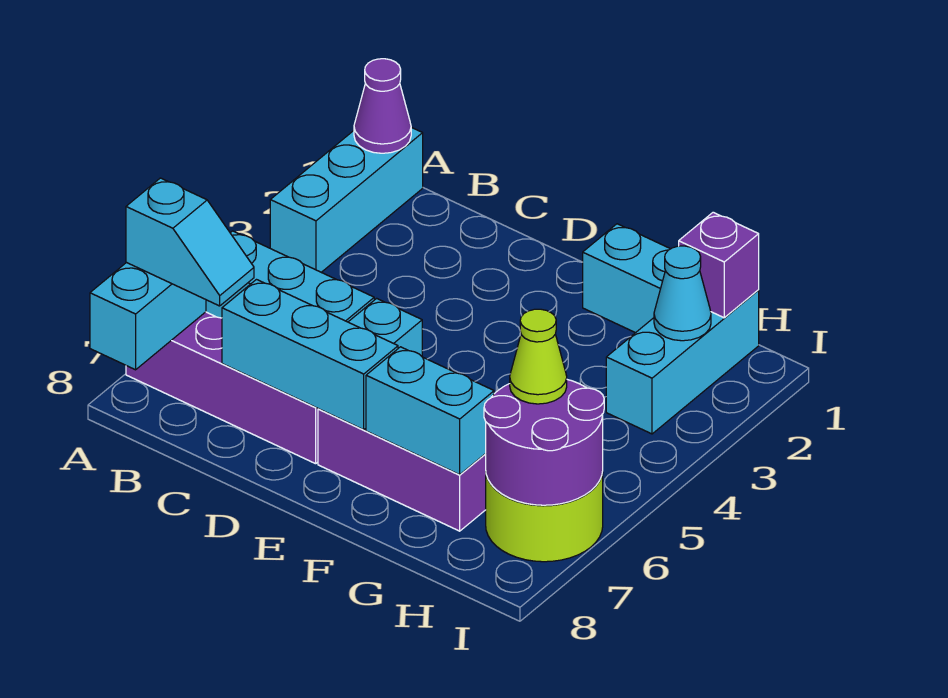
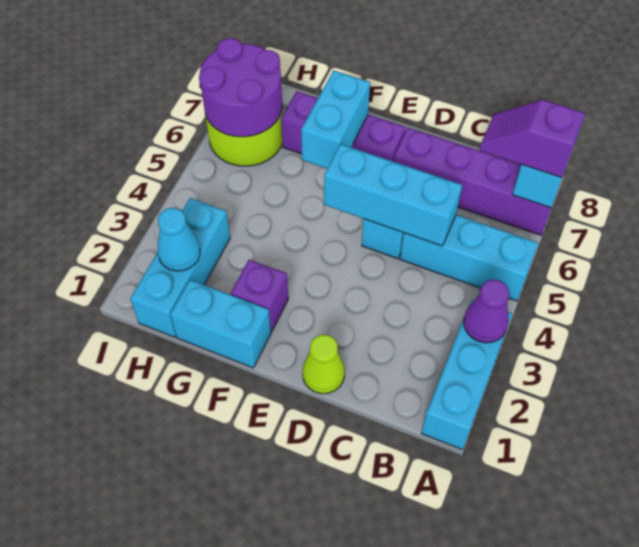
purple cone A1 level 2 -> purple cone A3 level 2
cyan slope A7:B7 level 3 top A -> purple slope A7:B7 level 3 top A
cyan brick C7:E7 level 2 -> cyan brick C5:E5 level 2
cyan brick F7:G7 level 2 -> cyan brick F6:F7 level 2
purple brick H1 level 2 -> purple brick F2 level 1
lime cone H6 level 3 -> lime cone D1 level 1

